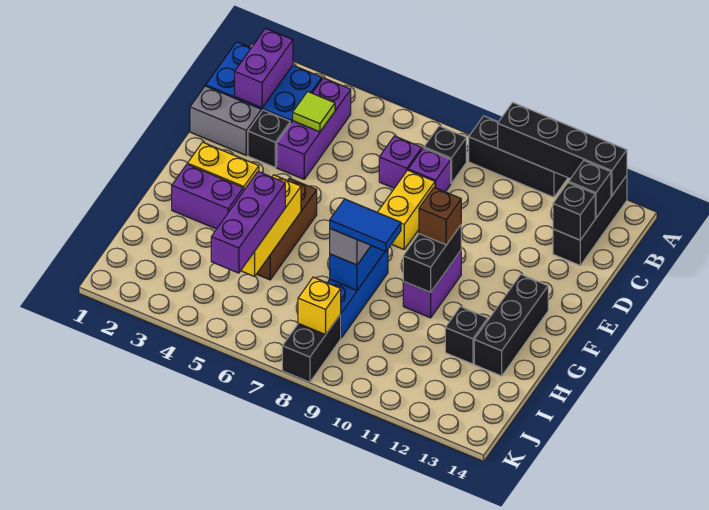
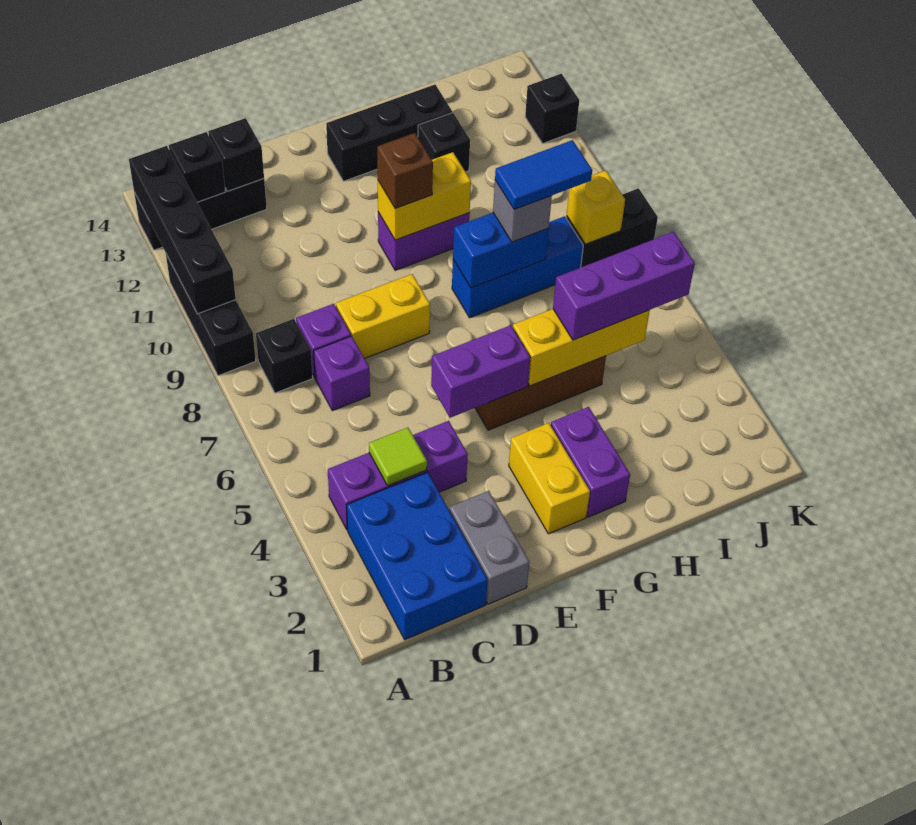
purple brick B2:C2 level 2 -> purple brick E5:F5 level 2
black brick D3 level 1 -> black brick K12 level 1
black brick F10:G10 level 2 -> yellow brick F10:G10 level 2
blue tile H8:H9 level 4 -> blue tile H8:I8 level 4

